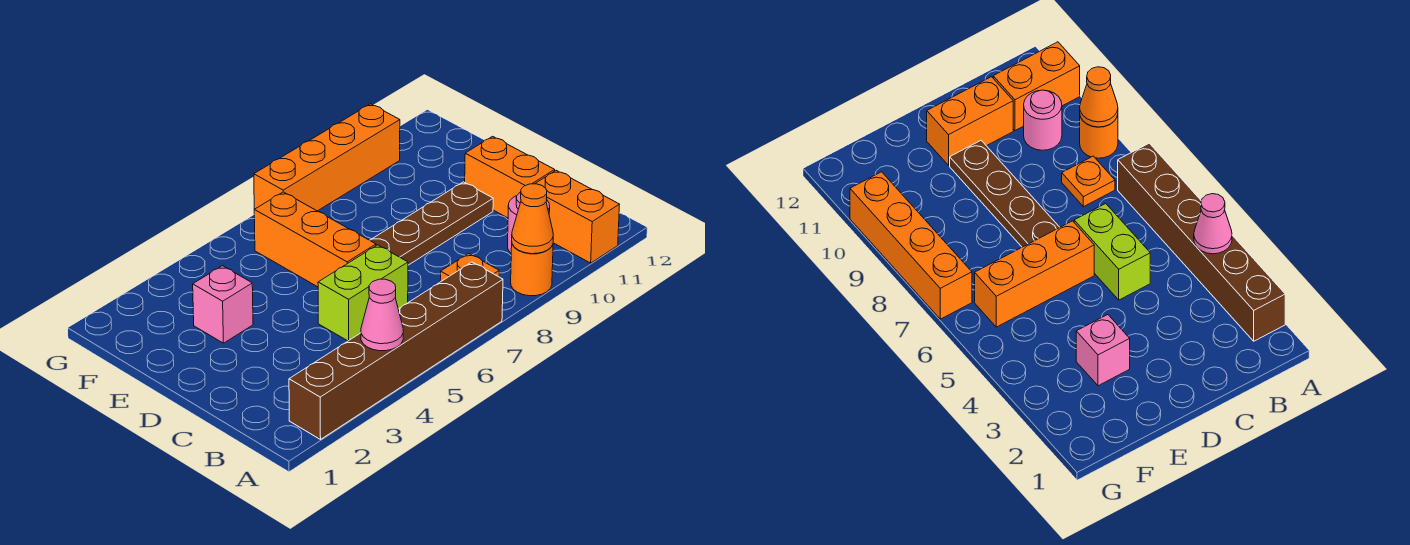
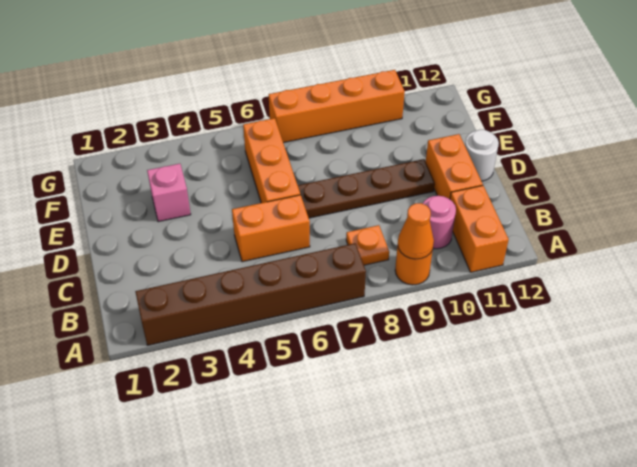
pink cone A4 level 2 -> none
lime brick C5:C6 level 1 -> orange brick C5:C6 level 1
none -> white round brick D12 level 1

